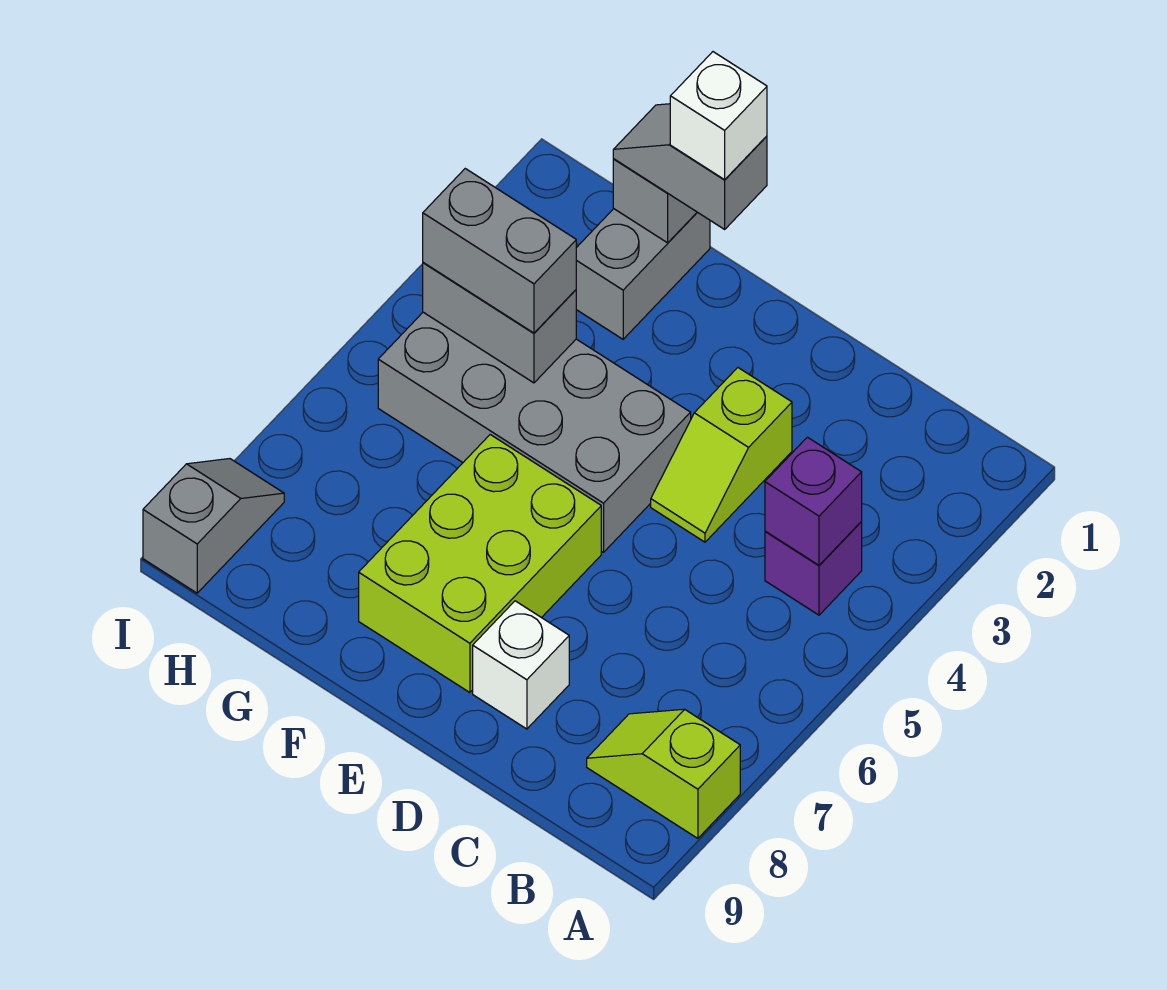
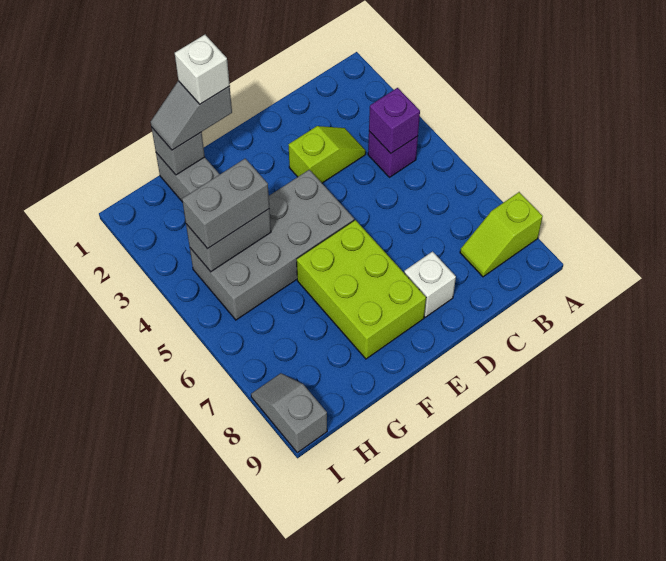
lime slope D3:D4 level 1 top 3 -> lime slope C3:D3 level 1 top D

